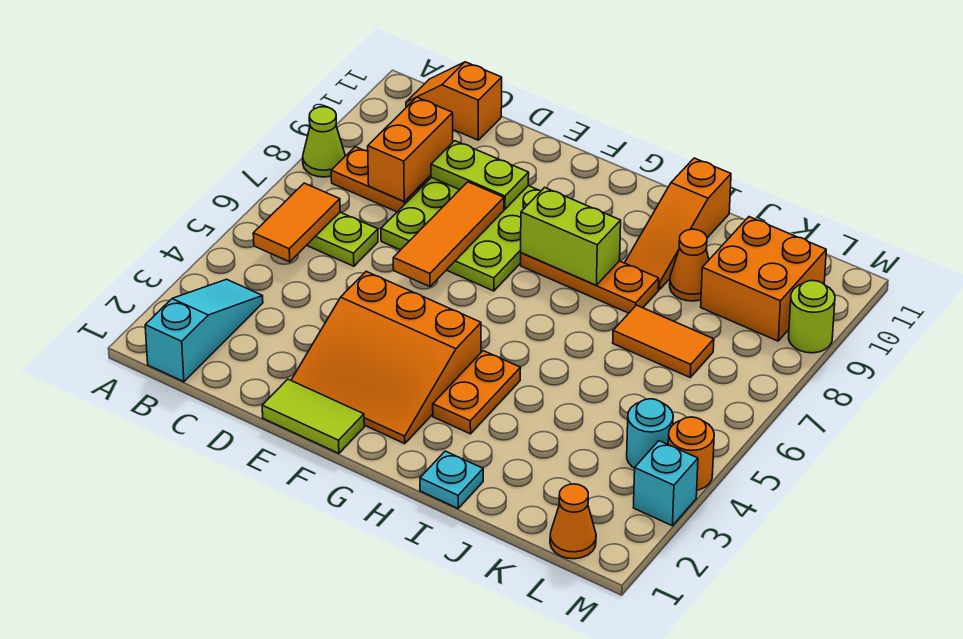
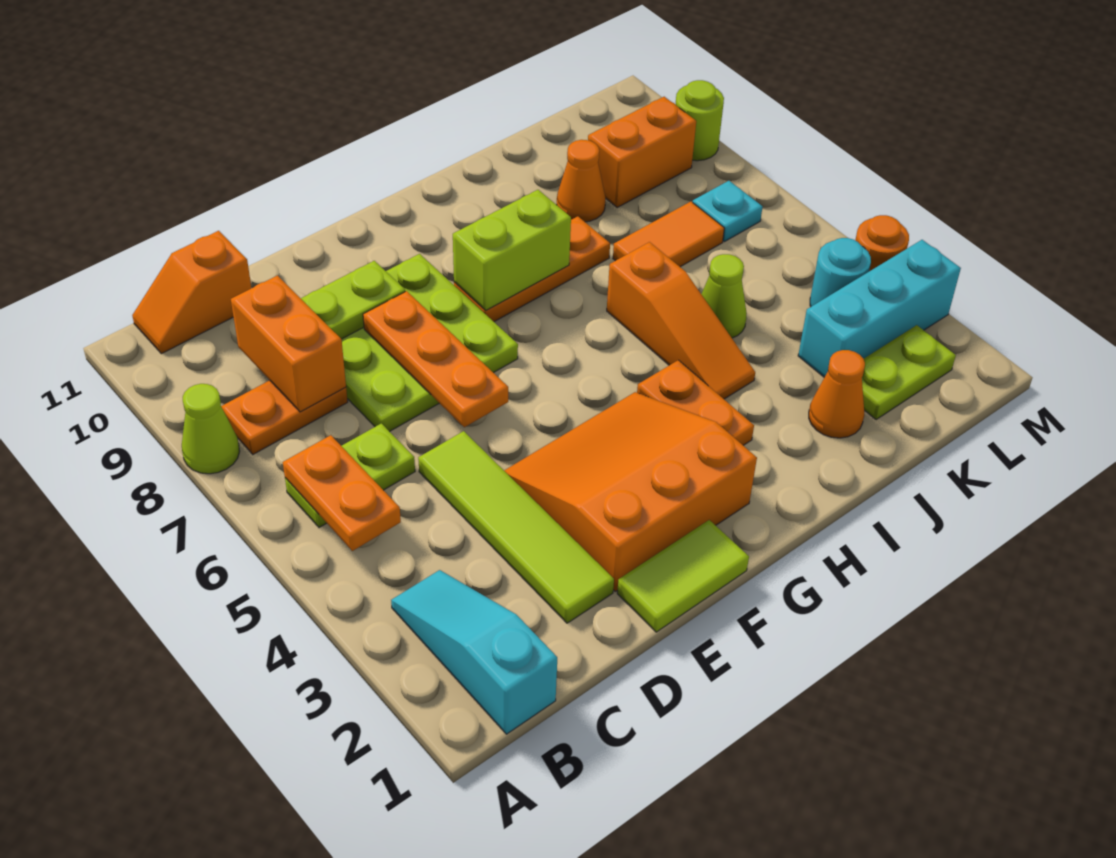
orange tile B5:B6 level 2 -> orange plate B5:B6 level 2
none -> lime tile D2:D5 level 1
orange slope E2:G4 level 1 top 4 -> orange slope E2:G4 level 1 top 2
orange tile E6:E8 level 2 -> orange plate E6:E8 level 2
cyan plate I1 level 1 -> cyan plate L7 level 1
orange slope I9:I11 level 1 top 11 -> orange slope I4:I6 level 1 top 6
none -> lime cone J5 level 1
none -> lime plate K2:L2 level 1
orange brick K9:L10 level 1 -> orange brick K9:L9 level 1
orange cone L1 level 1 -> orange cone J2 level 1
cyan brick M3 level 1 -> cyan brick K3:M3 level 1

